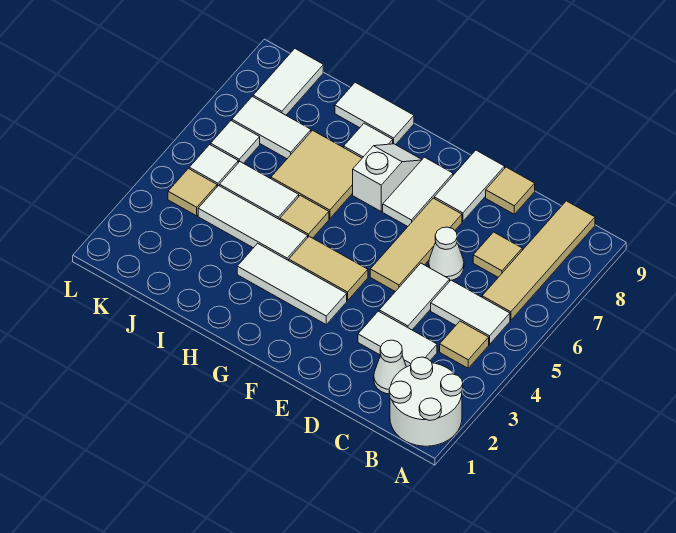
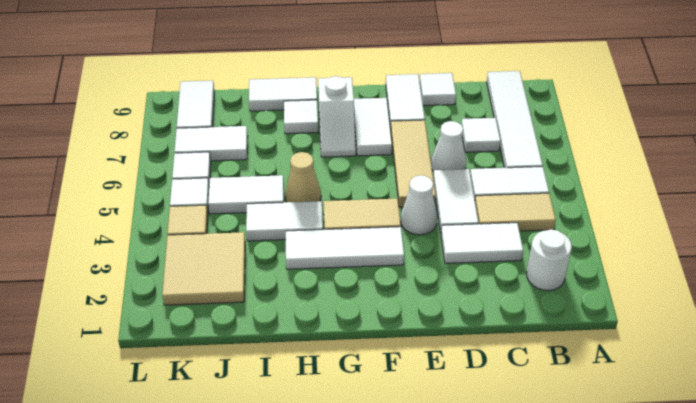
white round brick A1:B2 level 1 -> white round brick B2 level 1
tan tile B4 level 1 -> tan tile B4:C4 level 1
tan tile B6:B9 level 1 -> white tile B6:B9 level 1
white cone C2 level 1 -> white cone E4 level 1
tan tile C7 level 1 -> white tile C7 level 1
tan tile D9 level 1 -> white tile D9 level 1
white slope G7:G8 level 1 top 7 -> white slope G7:G8 level 1 top 8
white tile H4:J4 level 1 -> white tile H4:I4 level 1
tan tile H5 level 1 -> tan cone H5 level 1
tan tile H6:I7 level 1 -> tan tile J2:K3 level 1

